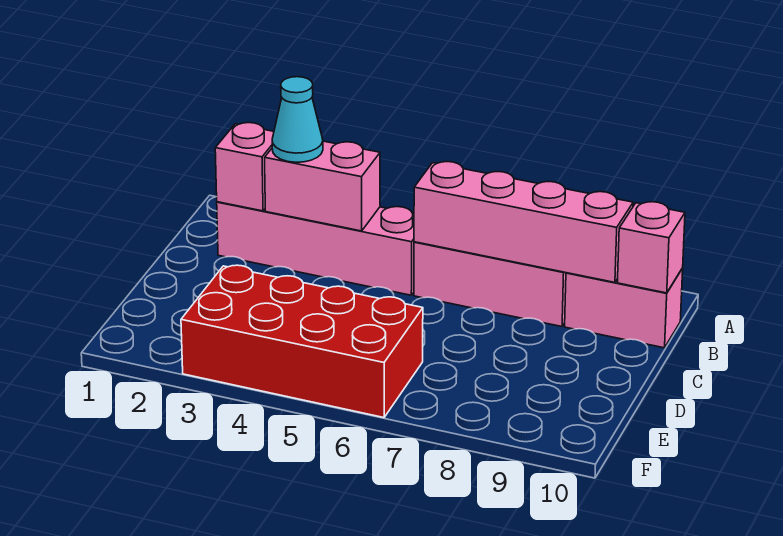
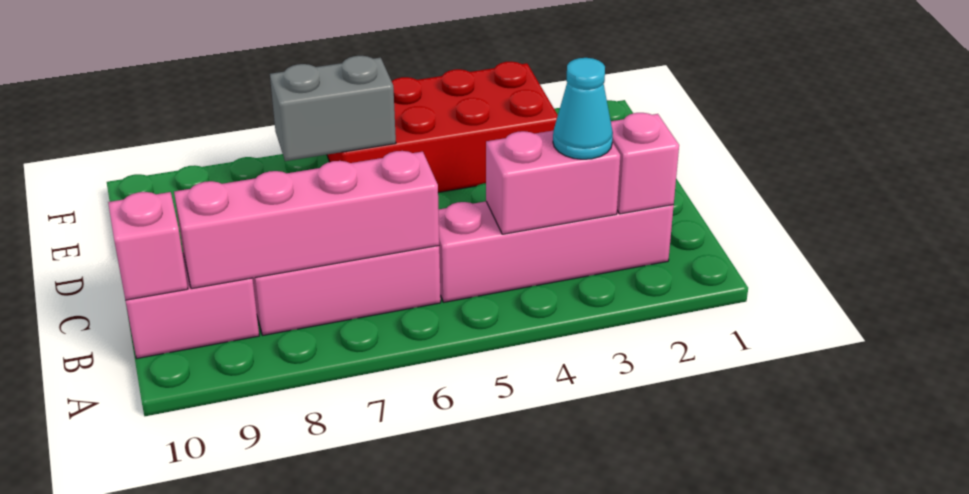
none -> grey brick E6:E7 level 2

